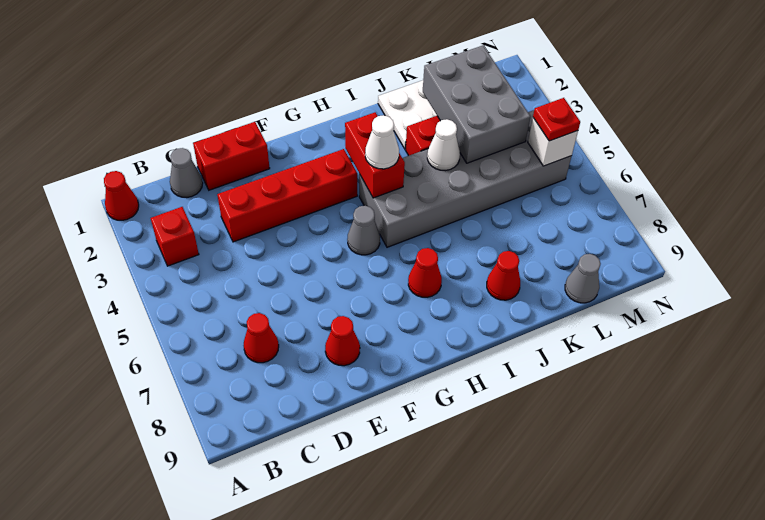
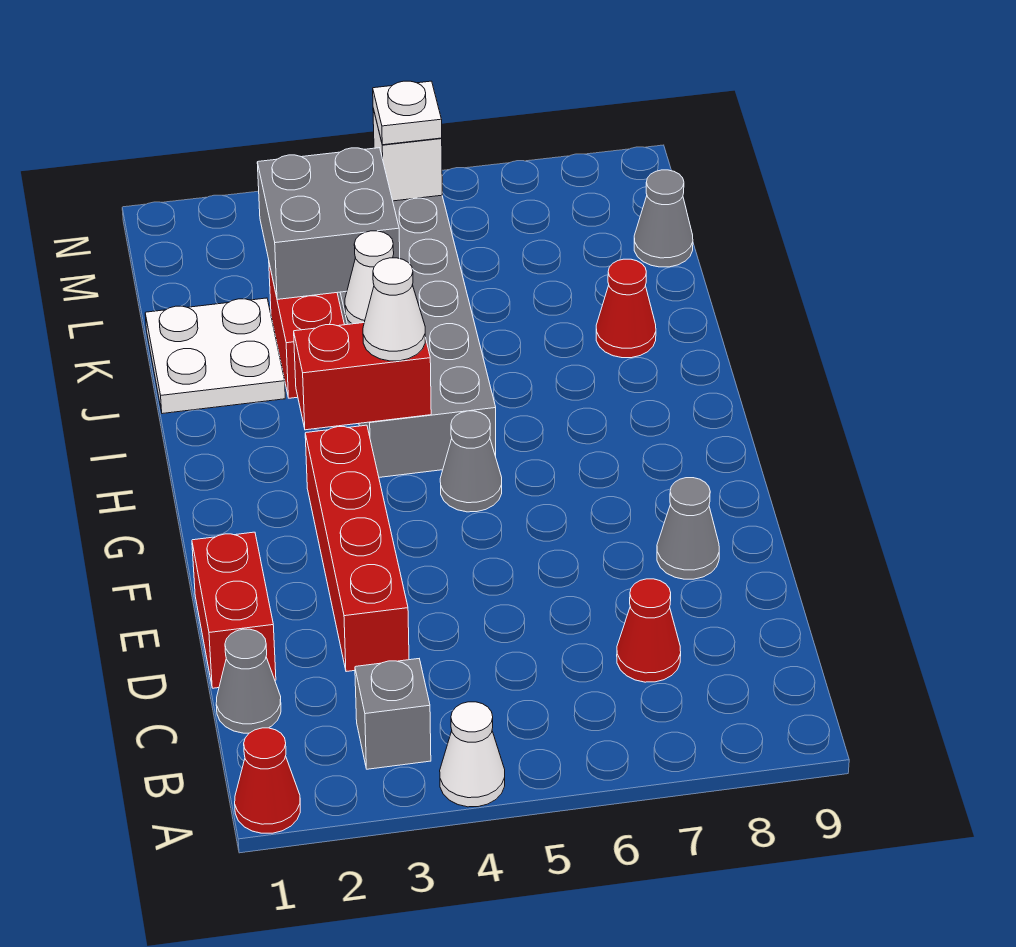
none -> white cone A4 level 1
red brick B3 level 1 -> grey brick B3 level 1
red cone E8 level 1 -> grey cone E8 level 1
red cone H7 level 1 -> none
grey brick K2:L4 level 2 -> grey brick K3:L4 level 2
red plate M5 level 3 -> white plate M5 level 3

